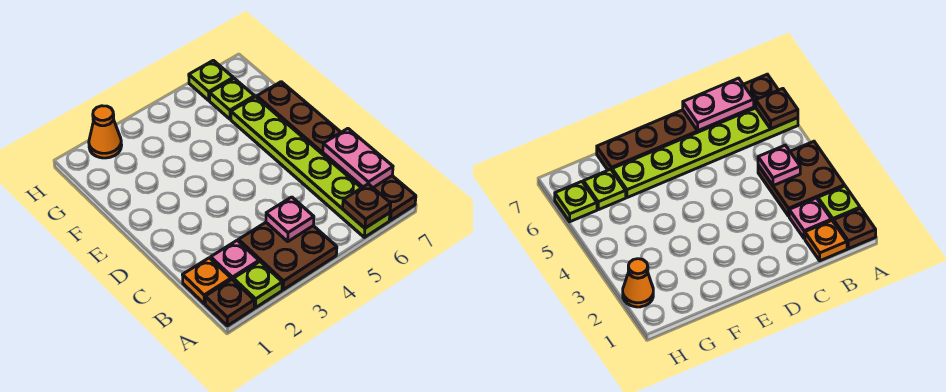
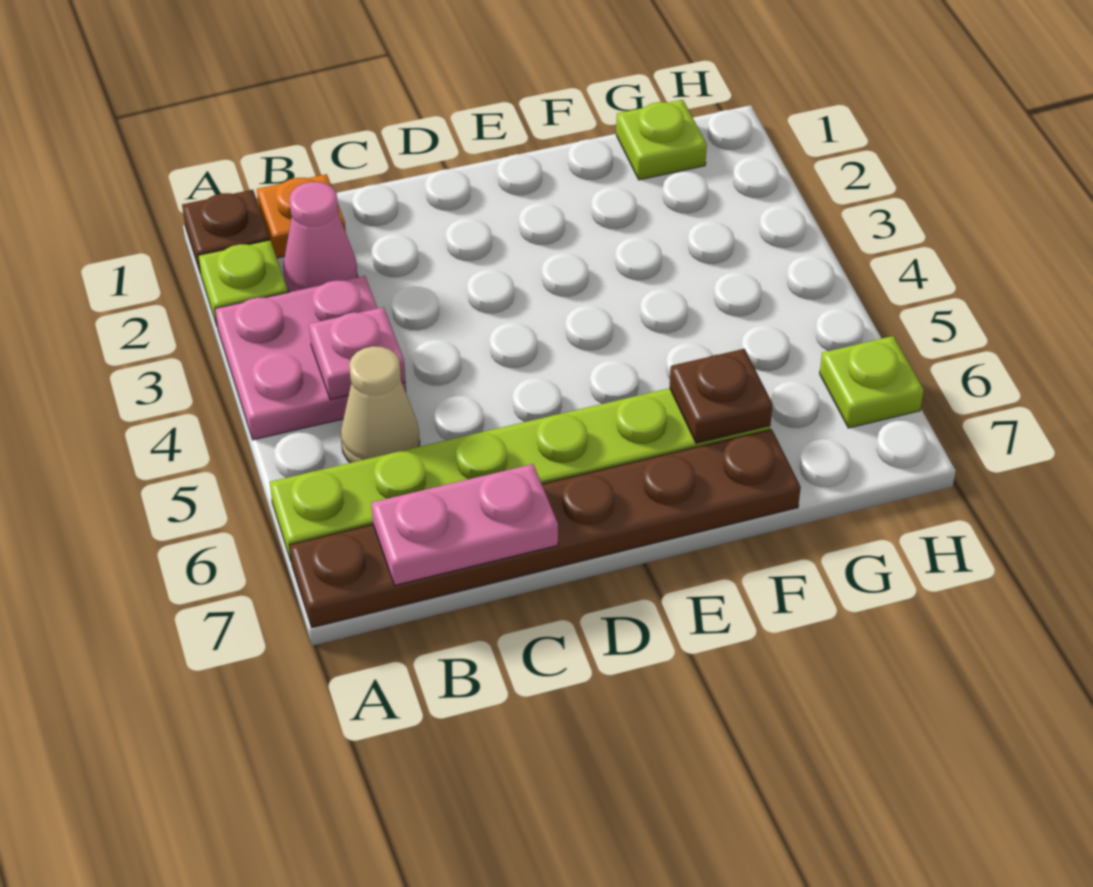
brown plate A3:B4 level 1 -> pink plate A3:B4 level 1
brown plate A6 level 2 -> brown plate F6 level 2
pink plate B2 level 1 -> pink cone B2 level 1
none -> tan cone B5 level 1
lime plate G6 level 1 -> lime plate G1 level 1
orange cone H2 level 1 -> none

